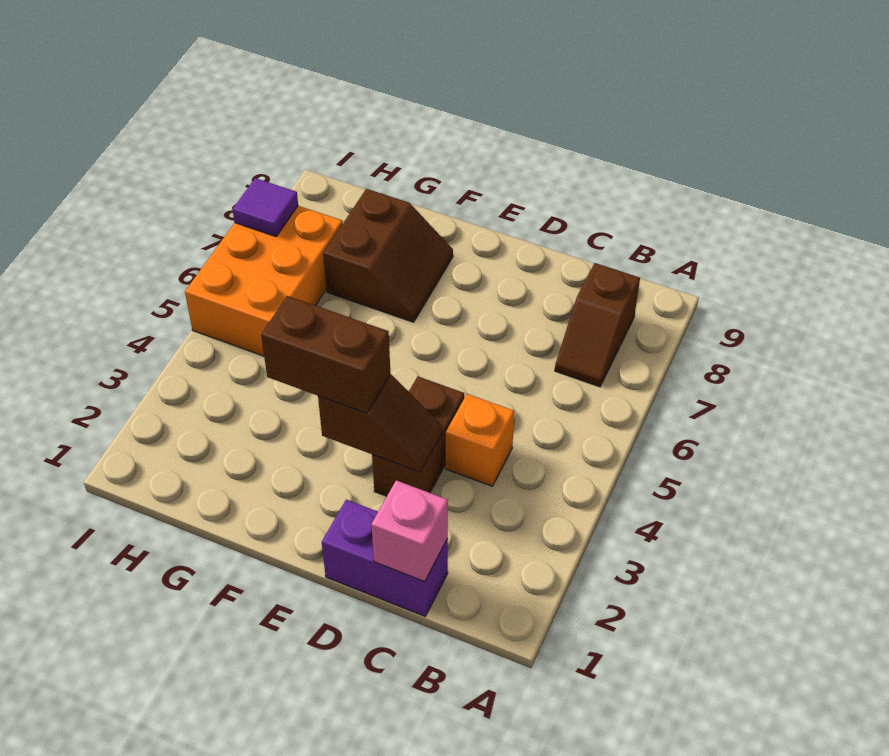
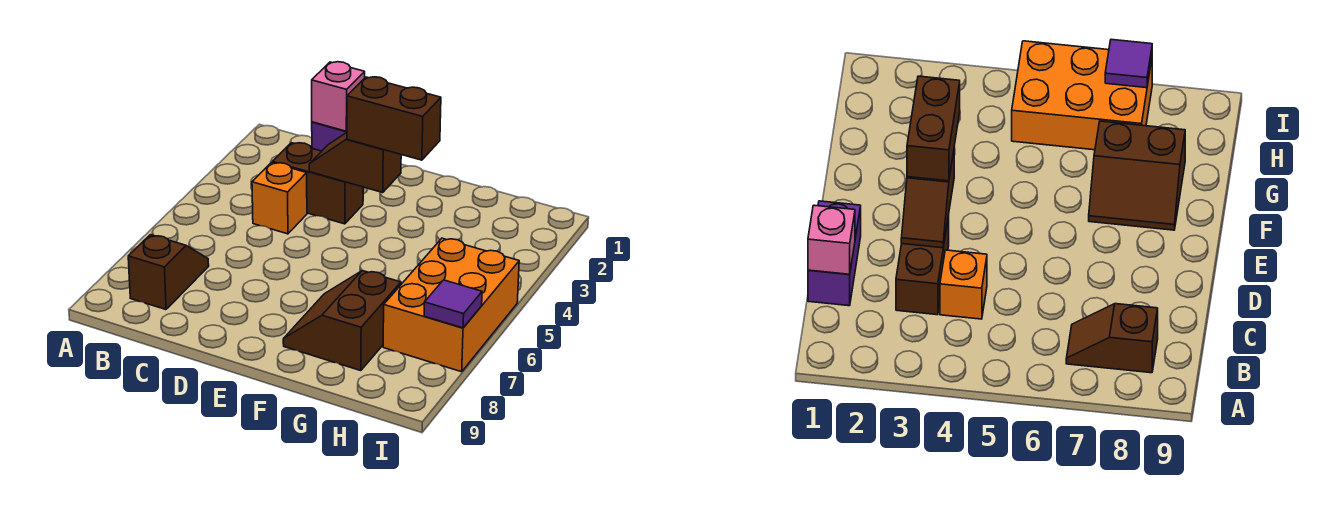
brown brick D3:D4 level 1 -> brown brick C3:D3 level 1

